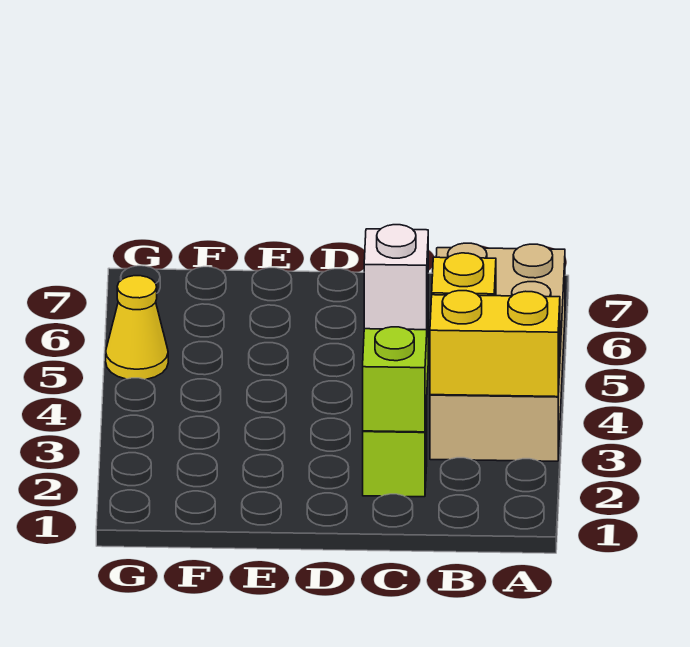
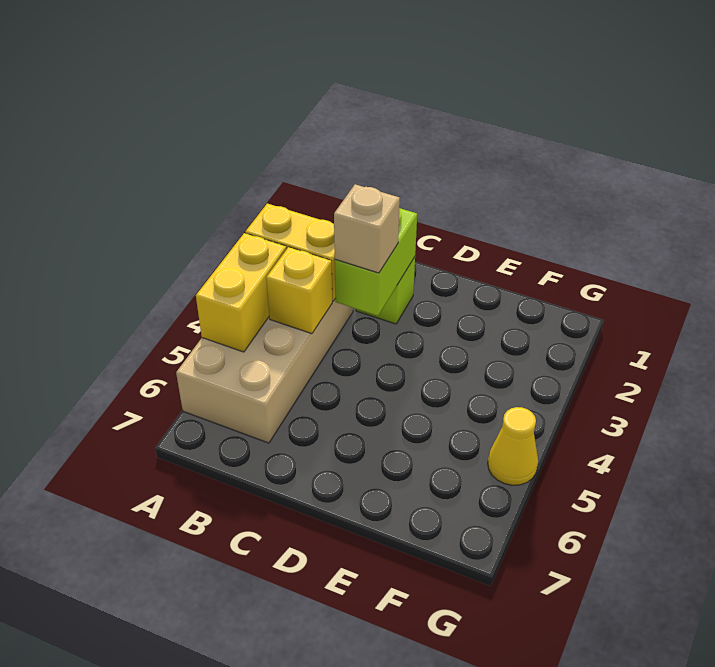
none -> yellow brick A4:A5 level 2
white brick C3 level 3 -> tan brick C3 level 3

